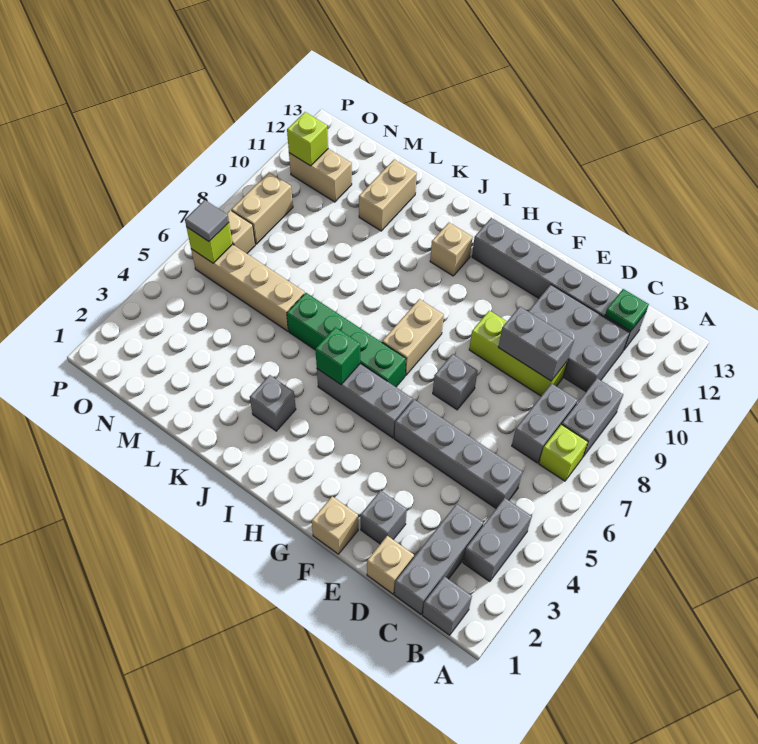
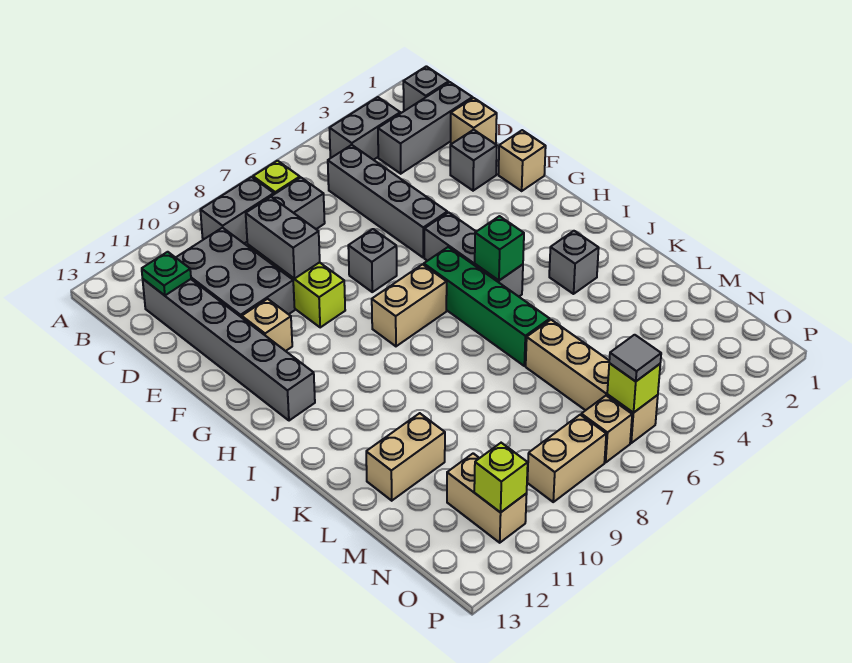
tan brick I11 level 1 -> tan brick F11 level 1

